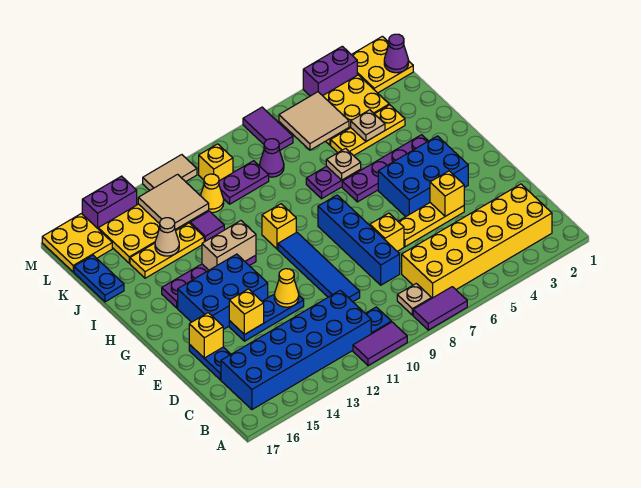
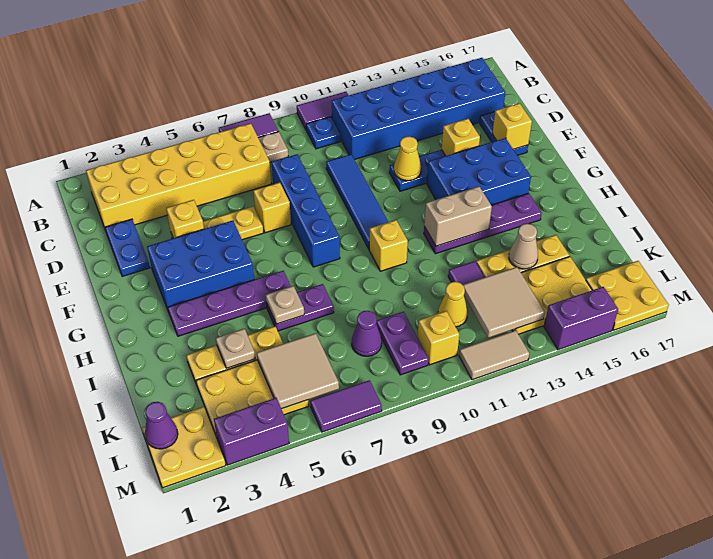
blue plate J17:K17 level 1 -> blue plate D2:E2 level 1
purple plate K9:K10 level 1 -> purple plate K9:L9 level 1
purple tile L7:M7 level 1 -> purple tile M6:M7 level 1

